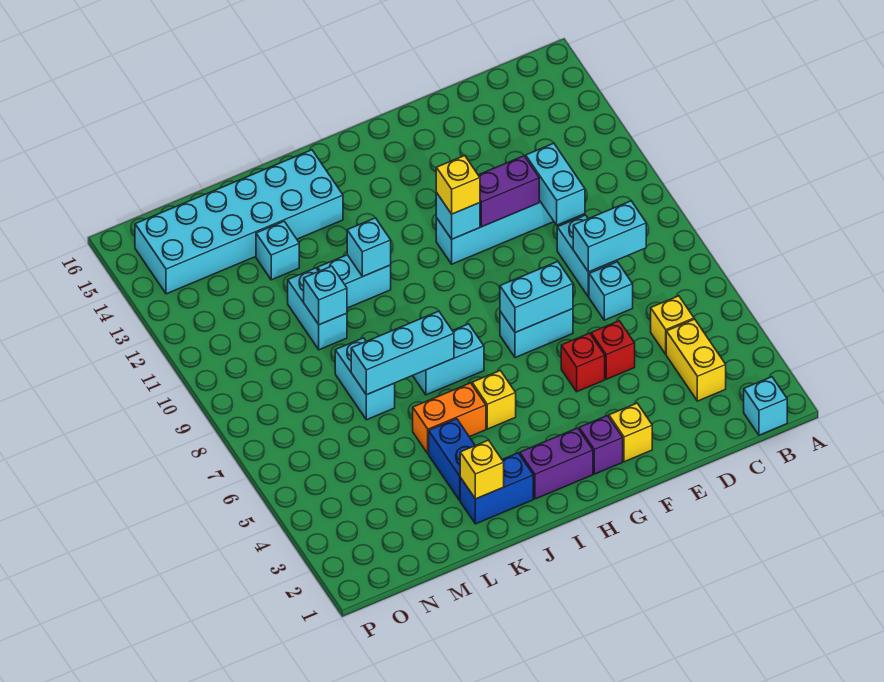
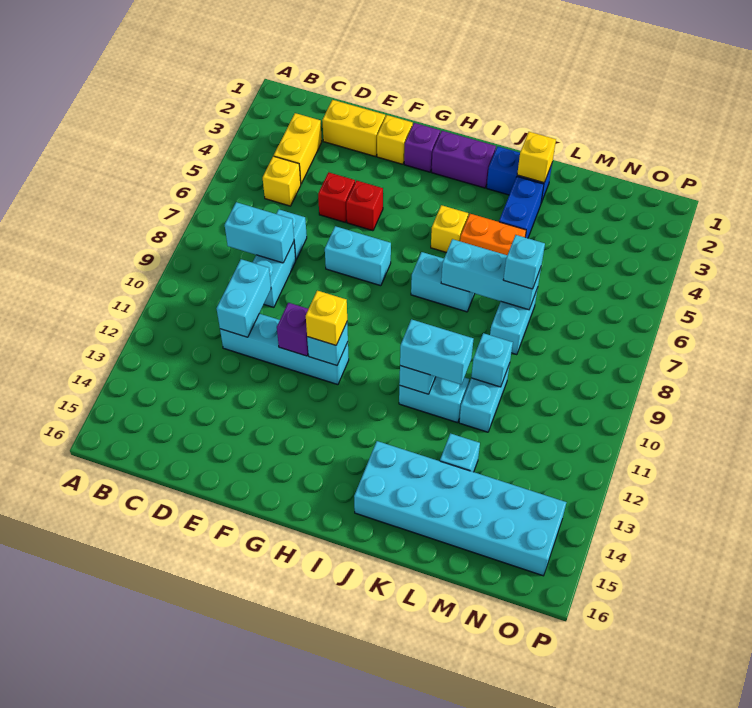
cyan brick B1 level 1 -> cyan brick L7 level 3
none -> yellow brick D2:E2 level 1
purple brick E11:F11 level 2 -> purple brick F11 level 2
cyan brick F7:G7 level 2 -> cyan brick J11:K11 level 3

